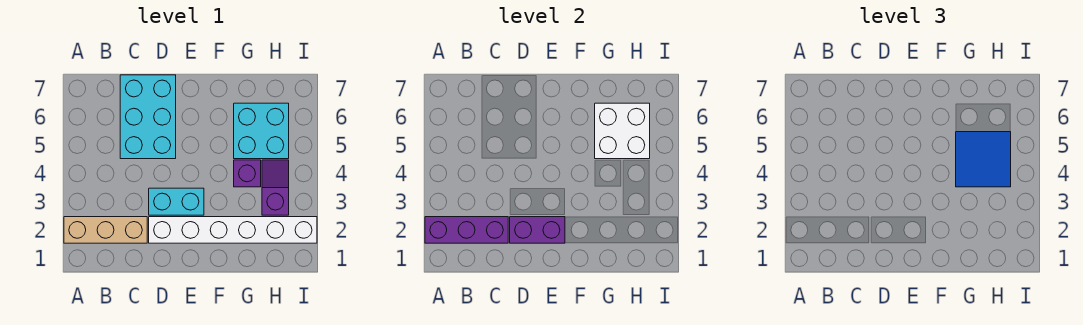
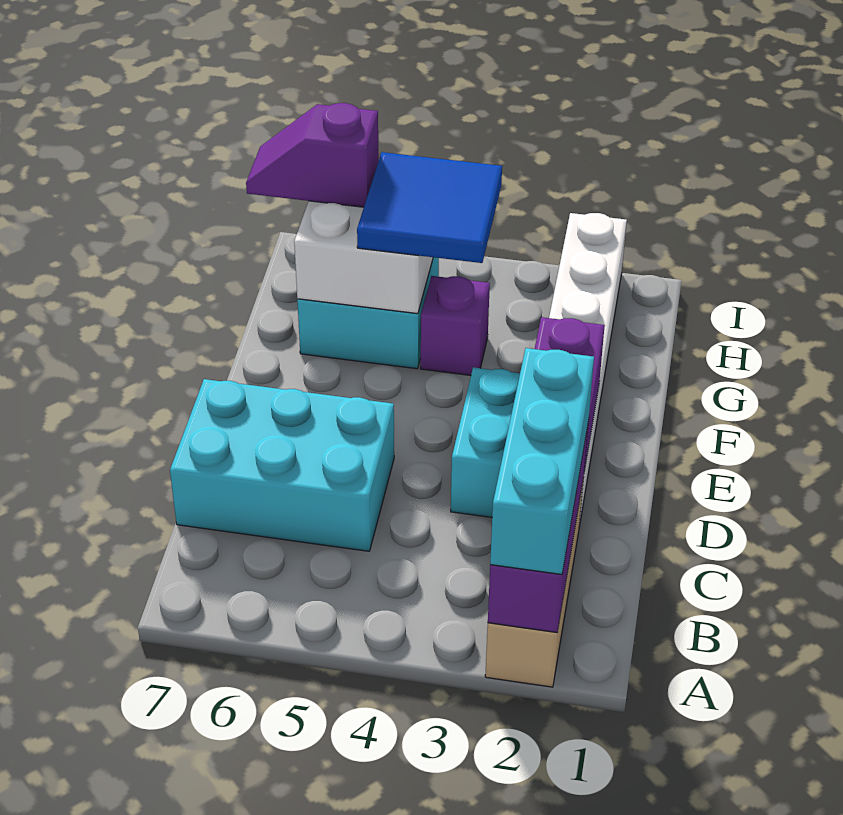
none -> cyan brick A2:C2 level 3
purple slope H3:H4 level 1 top 3 -> purple slope H6:H7 level 3 top 6

